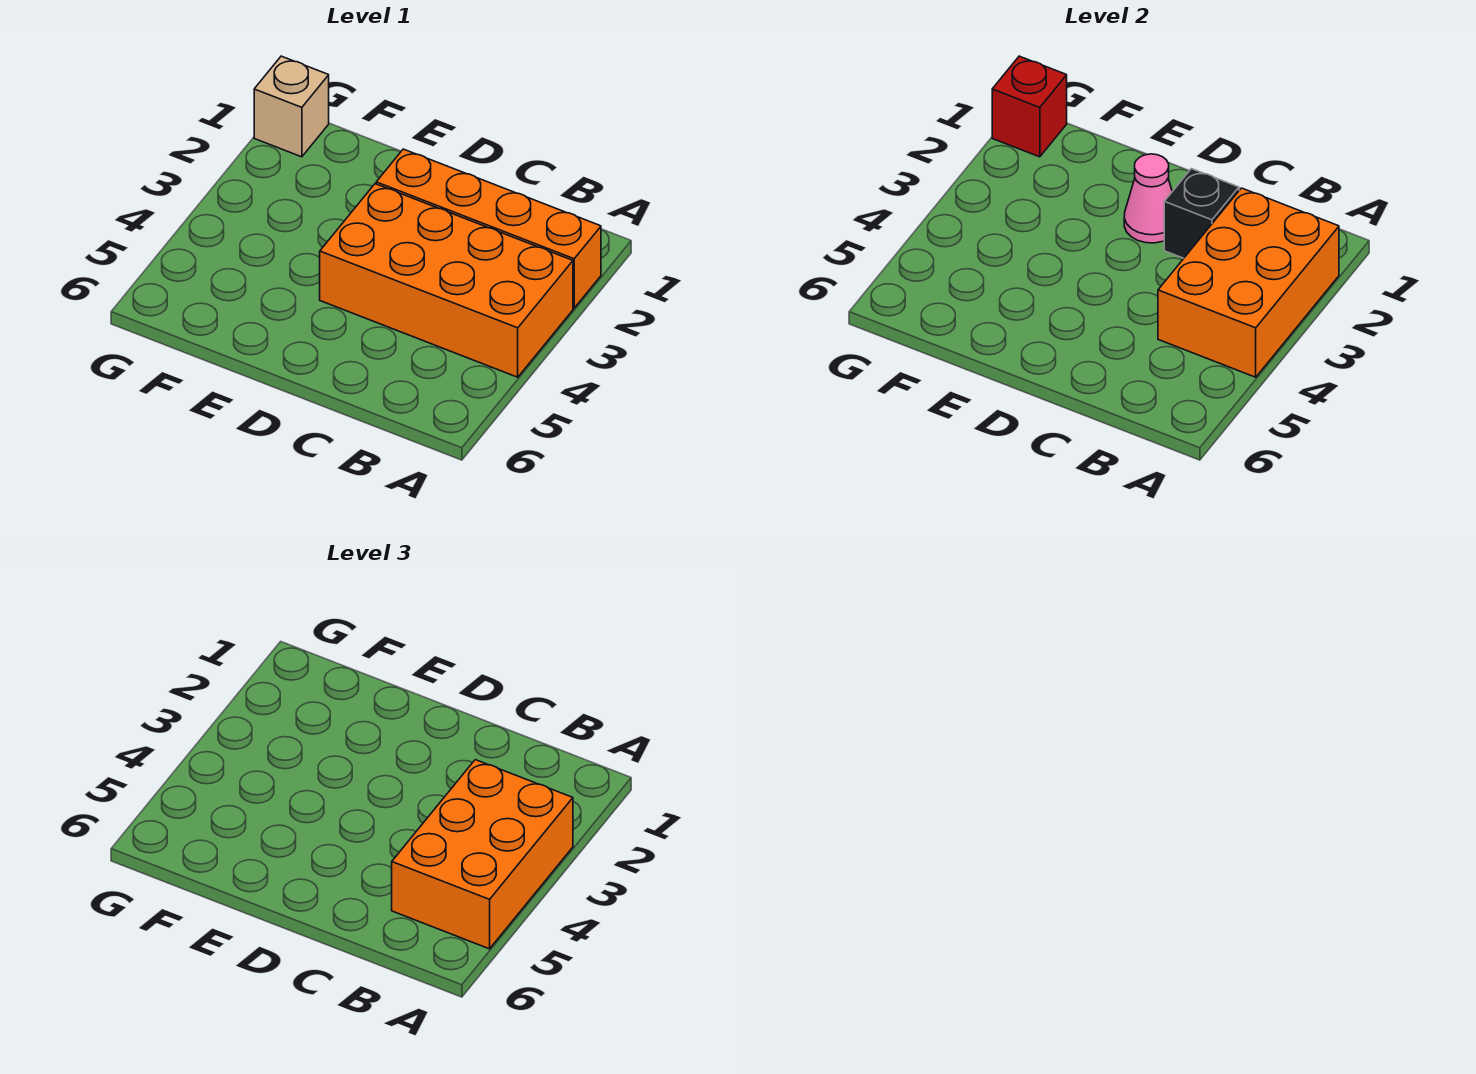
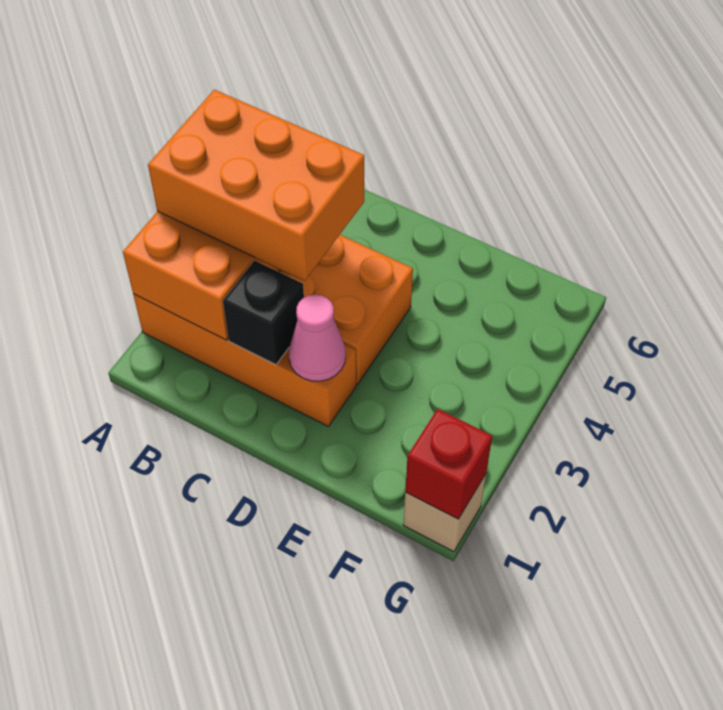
orange brick A3:B5 level 3 -> orange brick A3:C4 level 3

